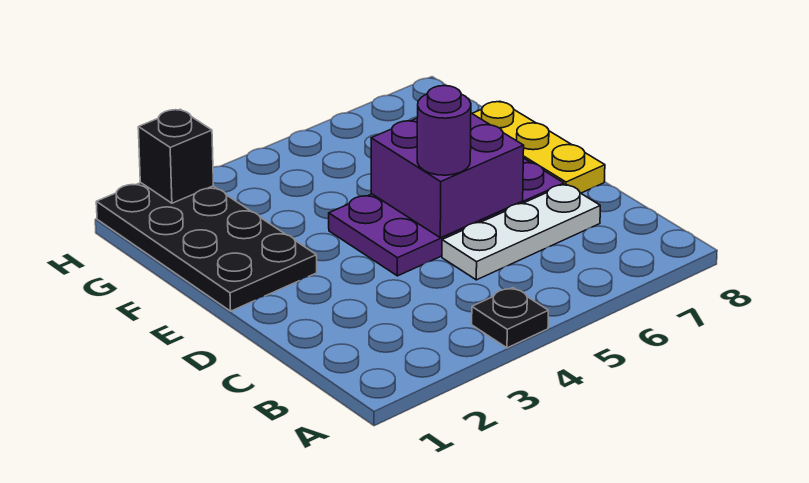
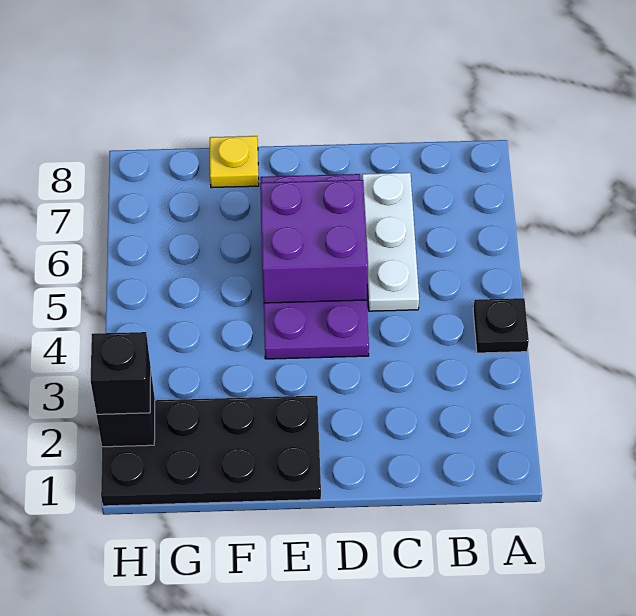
purple round brick D5 level 3 -> none
yellow plate D8:F8 level 1 -> yellow plate F8 level 1
none -> black brick H2 level 3

